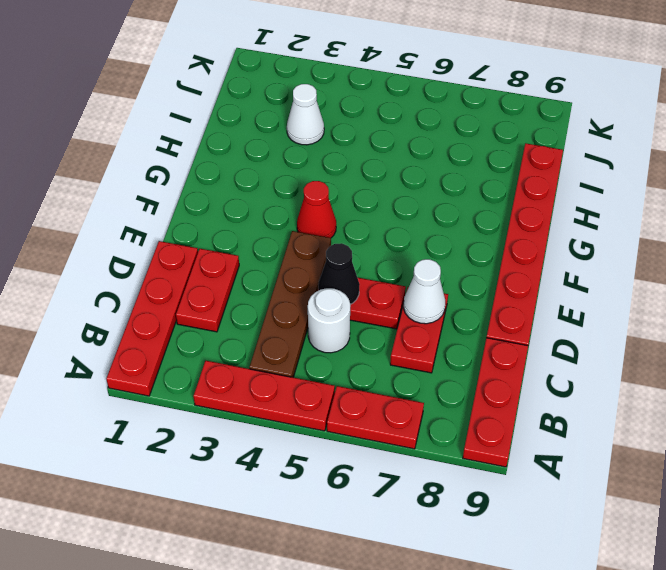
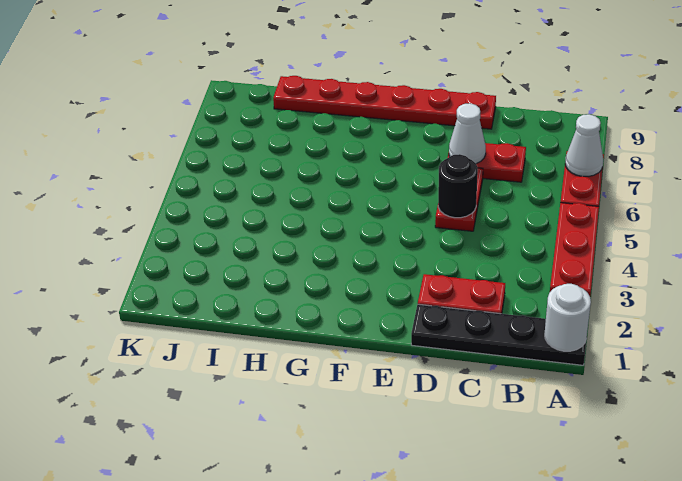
red plate A1:D1 level 1 -> black plate A1:D1 level 1
red plate A9:C9 level 1 -> none
brown plate B4:E4 level 1 -> none
white round brick C5 level 1 -> white round brick A1 level 2
black cone D5 level 2 -> black round brick D5 level 2
red cone F4 level 1 -> none
white cone I3 level 1 -> white cone A7 level 2

